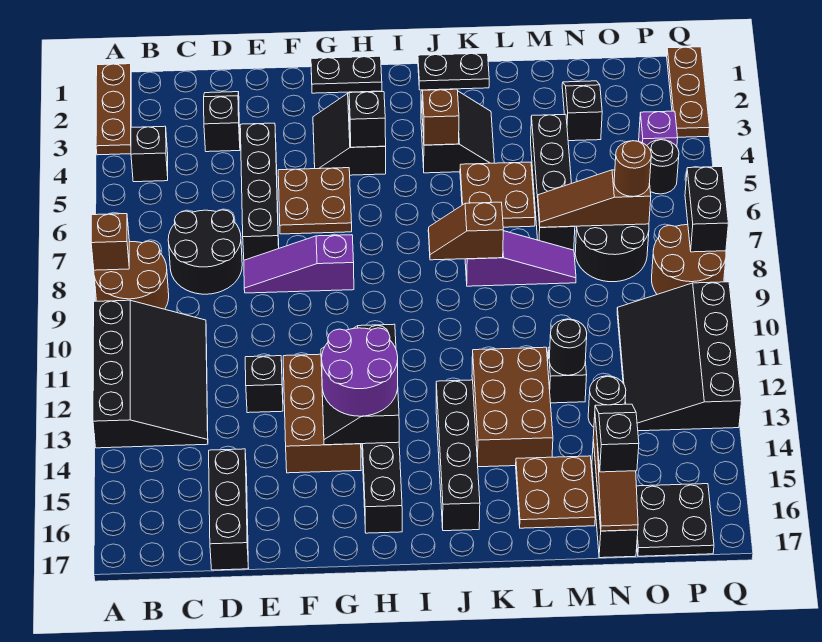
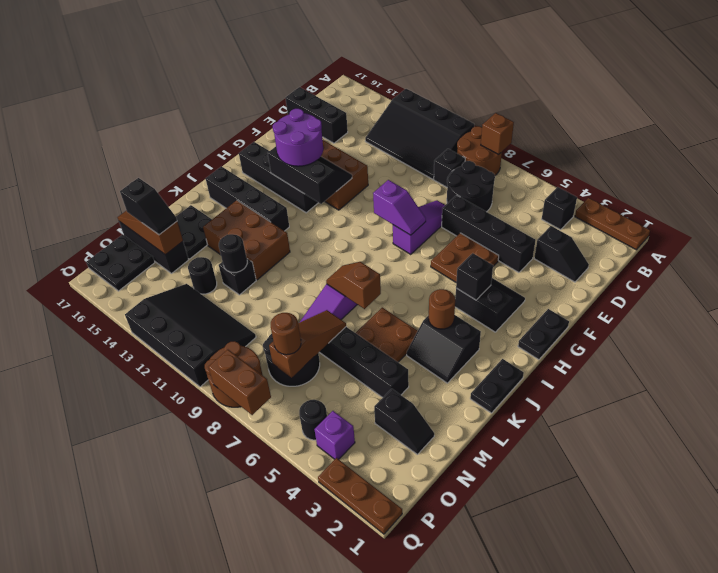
black brick E12 level 1 -> black brick C9 level 1
none -> purple slope G8:G9 level 2 top 9
brown brick J4 level 2 -> brown round brick J4 level 2
brown slope J8:K8 level 2 top K -> brown slope K7:K8 level 2 top 7
brown plate L15:M16 level 1 -> black plate L15:M16 level 1
black brick Q7:Q8 level 2 -> brown brick Q7:Q8 level 2

